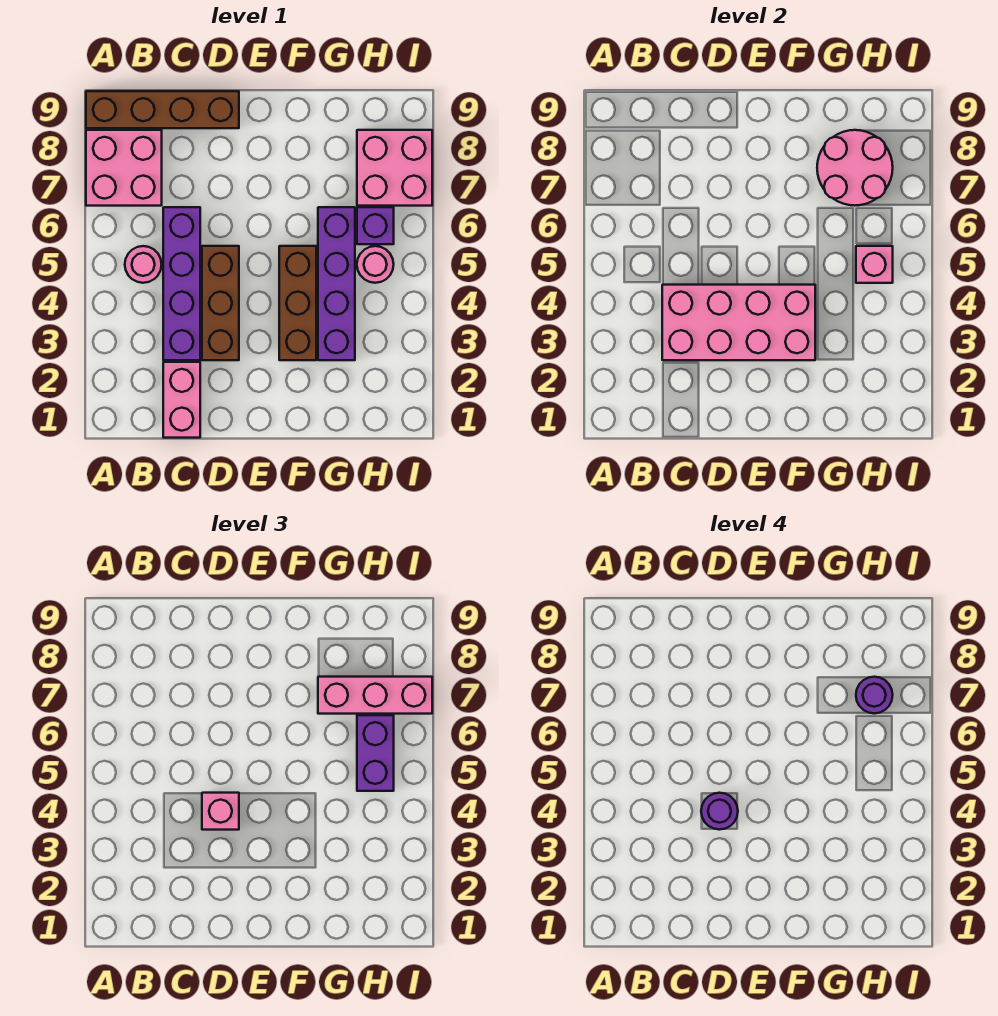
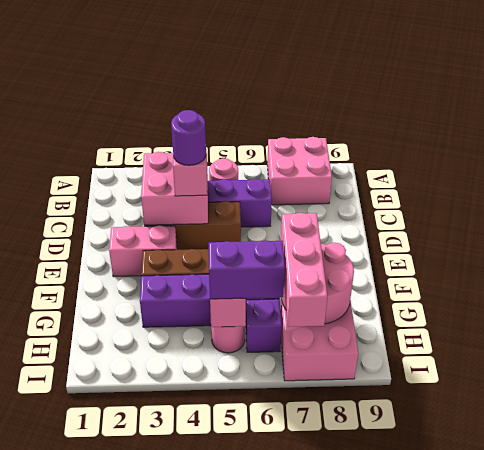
brown brick A9:D9 level 1 -> none
pink brick C1:C2 level 1 -> pink brick E2:E3 level 1
pink brick C3:F4 level 2 -> pink brick C3:D4 level 2
purple round brick H7 level 4 -> none

